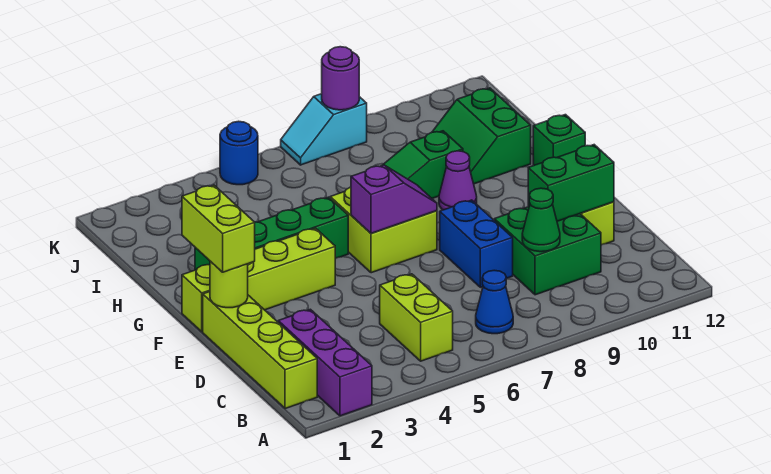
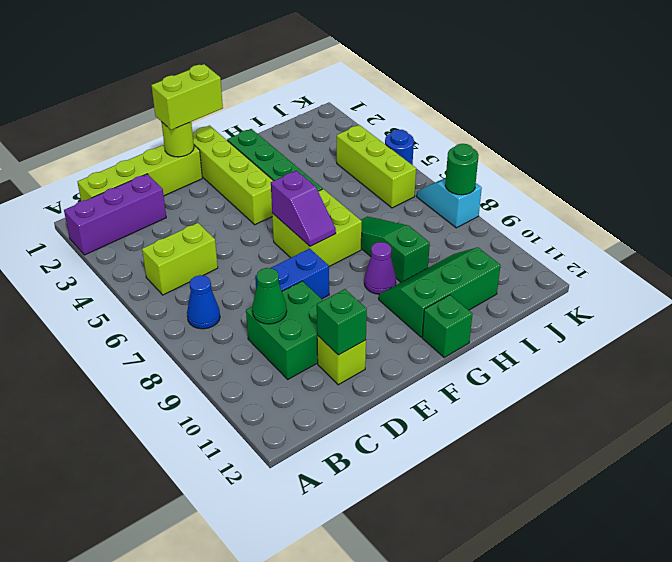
green brick D10:D11 level 2 -> green brick D11 level 2
green slope H10:I11 level 1 top 11 -> green slope G10:I11 level 1 top 11
none -> lime brick J4:J6 level 1
purple round brick K8 level 2 -> green round brick K8 level 2

